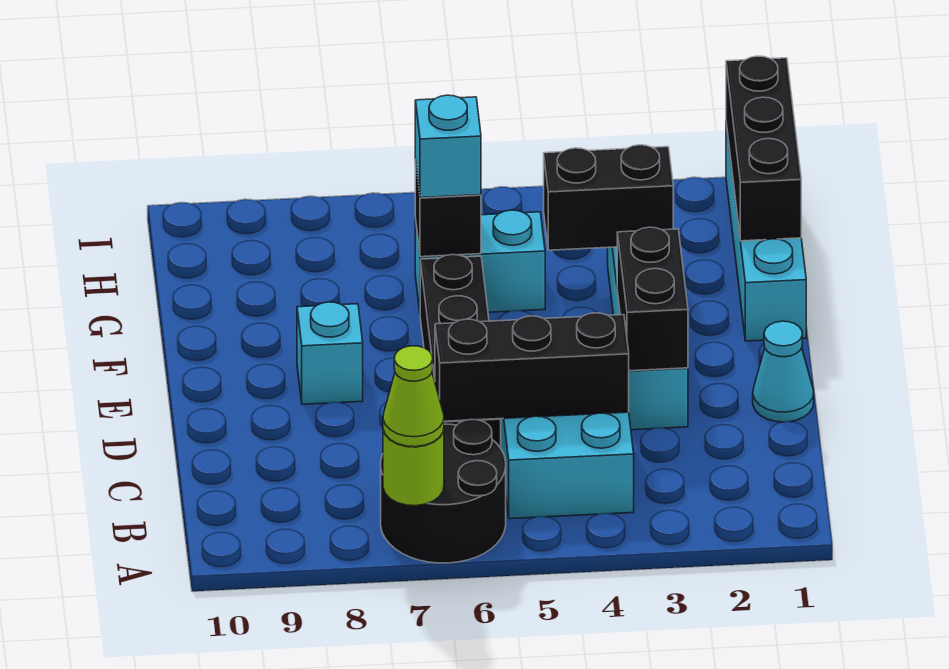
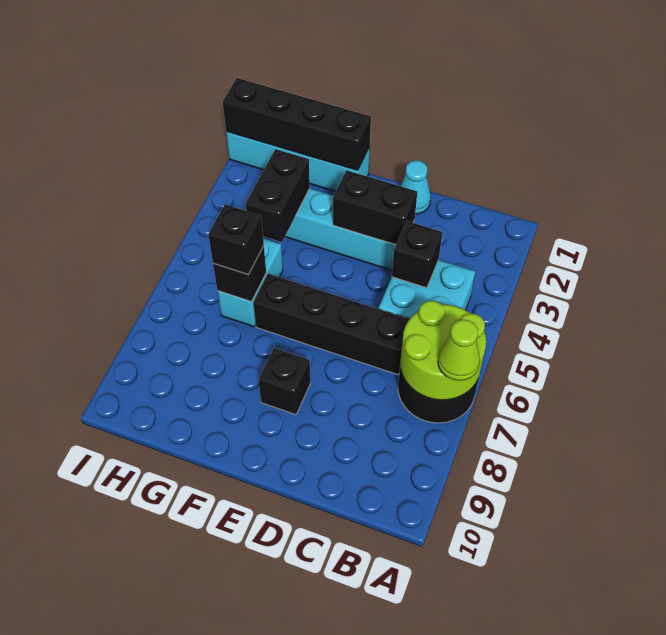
lime round brick A7 level 2 -> lime round brick A6:B7 level 2
black brick C4:C6 level 2 -> black brick C4 level 2
cyan brick E8 level 1 -> black brick E8 level 1
black brick G1:I1 level 2 -> black brick F1:I1 level 2
cyan brick G6 level 3 -> black brick G6 level 3

